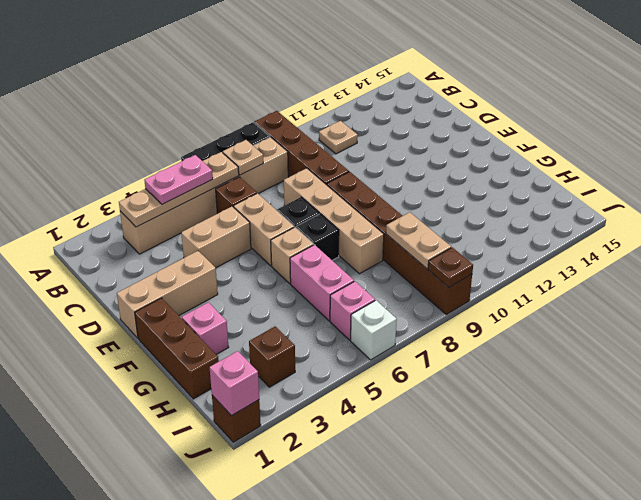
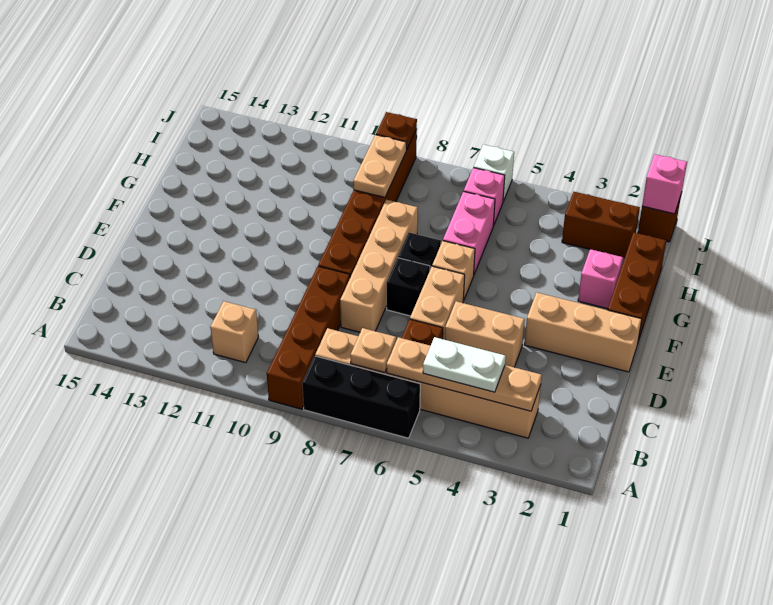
pink plate B4:B5 level 3 -> white plate B4:B5 level 3
tan plate B11 level 1 -> tan brick B11 level 1
brown brick I3 level 1 -> brown brick I2:I3 level 1

